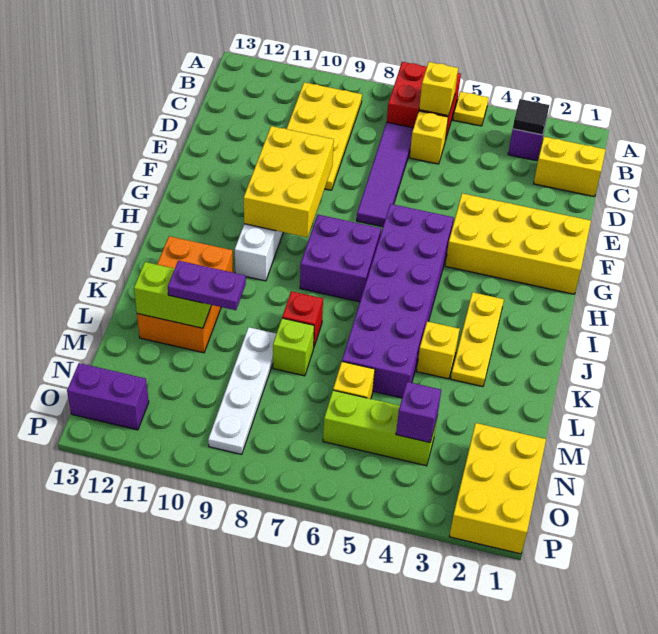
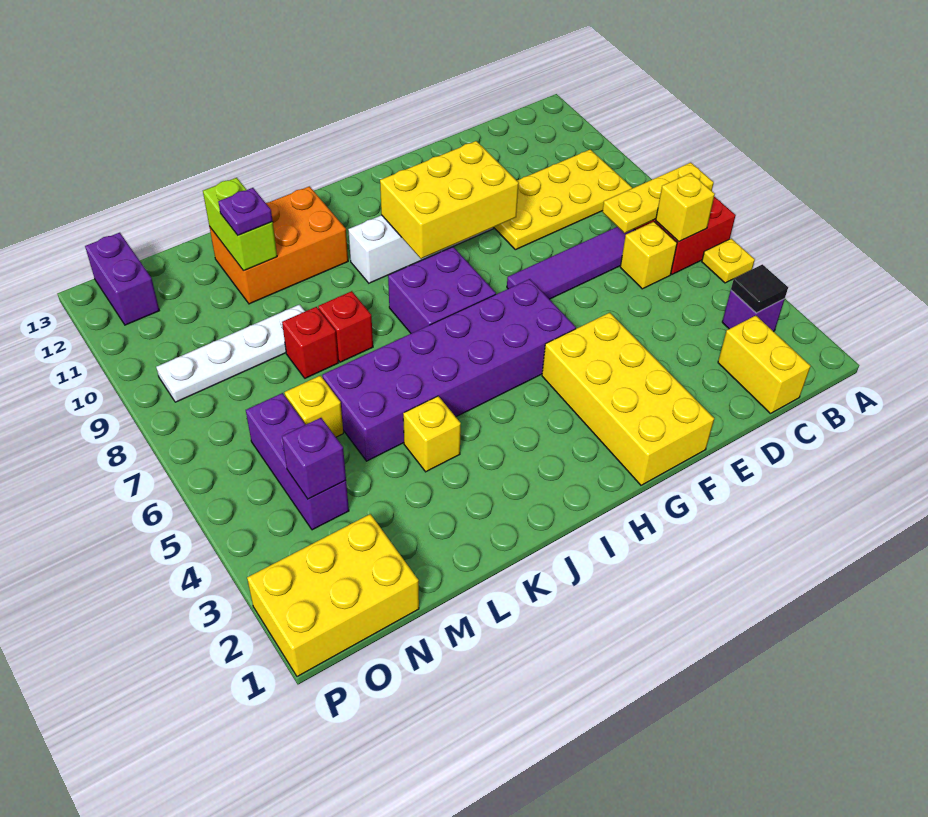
yellow plate I3:K3 level 1 -> yellow plate A7:C7 level 2
lime brick L8 level 1 -> red brick L8 level 1
purple plate L10:L11 level 3 -> purple plate L11 level 3
lime brick N4:N6 level 1 -> purple brick N4:N6 level 1

